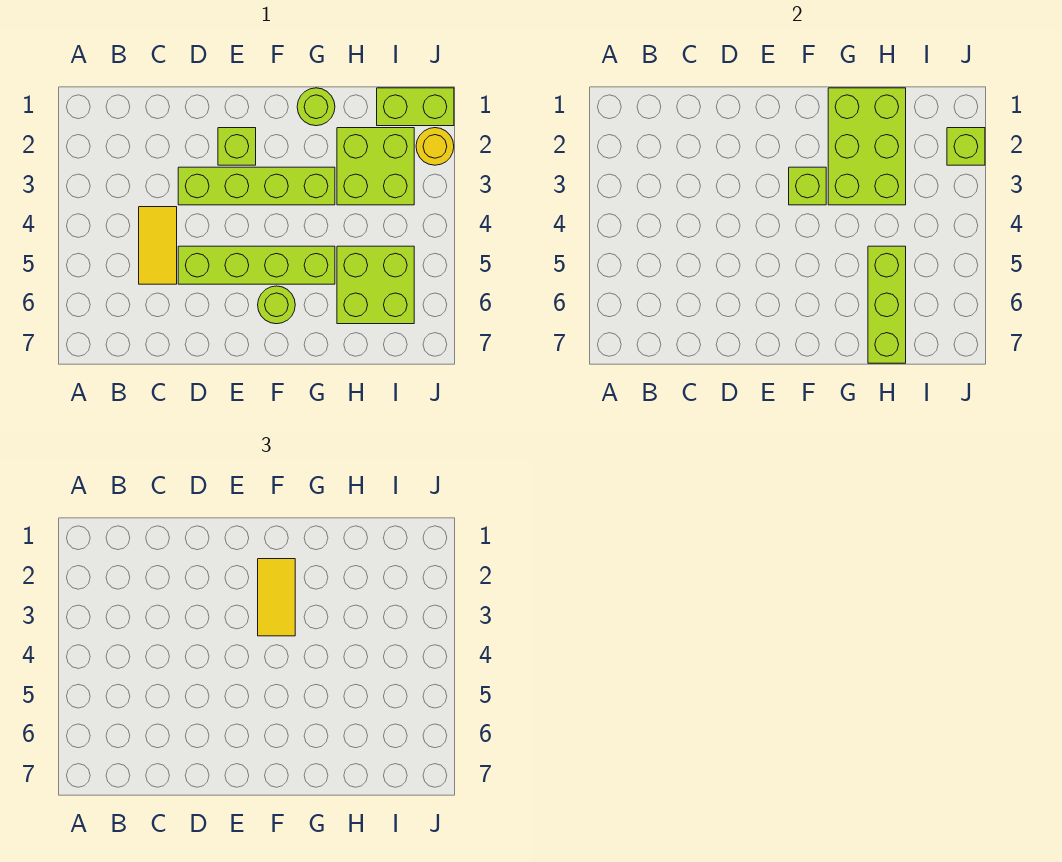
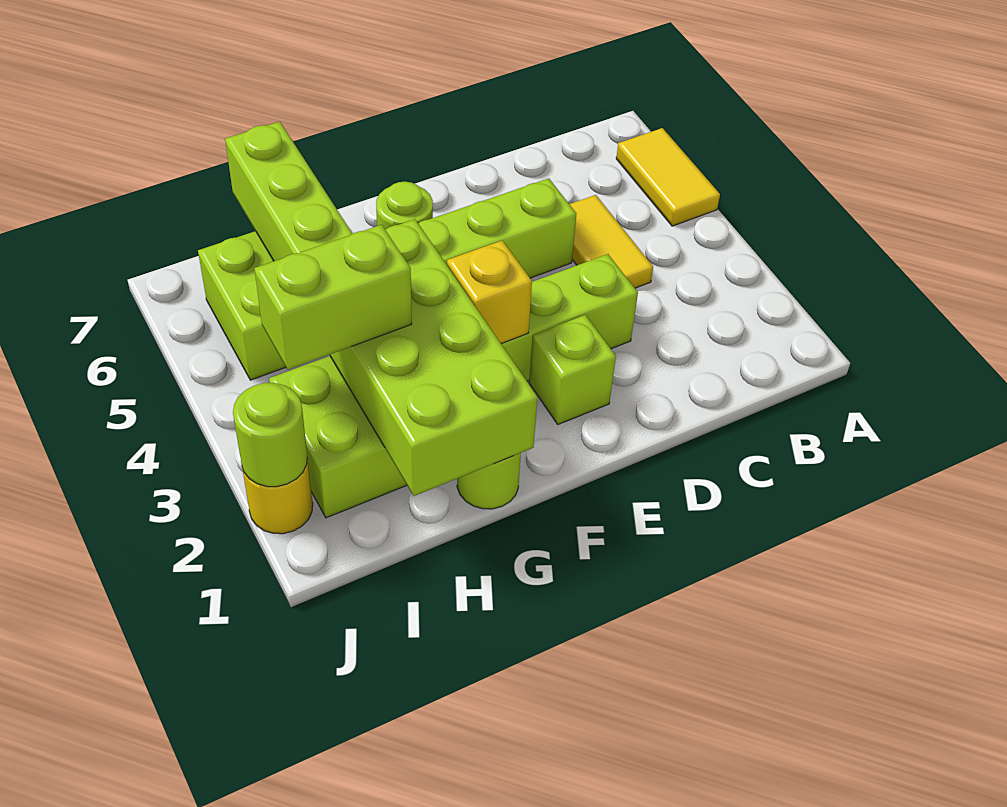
yellow tile F2:F3 level 3 -> yellow tile A5:A6 level 1
lime brick F3 level 2 -> yellow brick F3 level 2
lime brick G1:H3 level 2 -> lime brick G1:H4 level 2
lime brick I1:J1 level 1 -> lime brick H3:I3 level 3
lime brick J2 level 2 -> lime round brick J2 level 2

